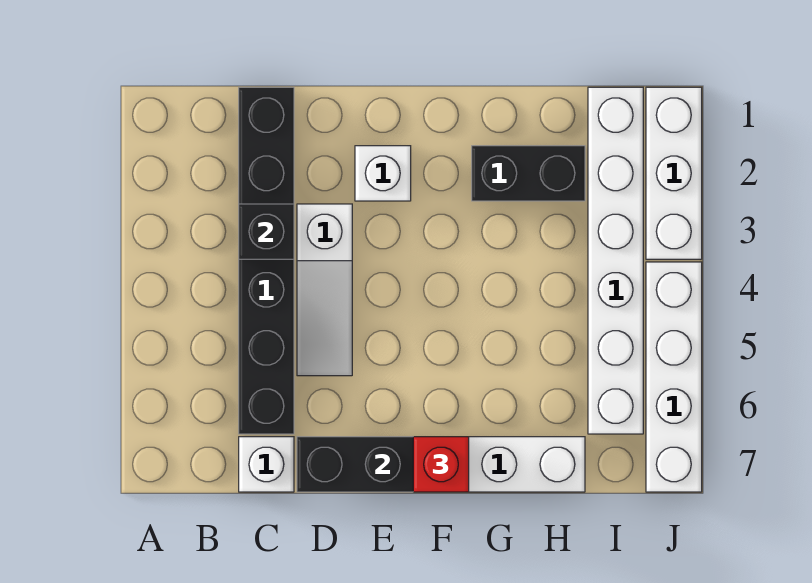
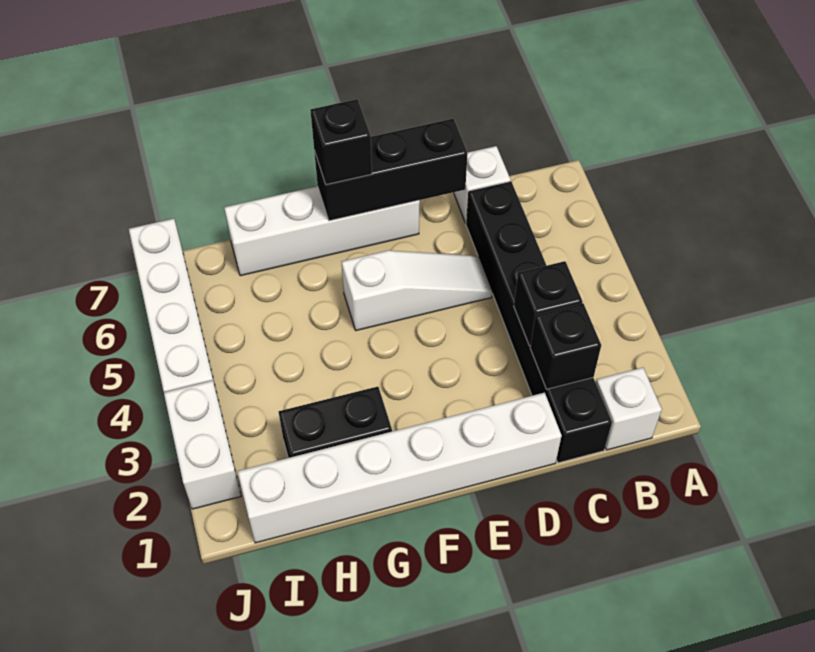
none -> black brick C2 level 2
white slope D3:D5 level 1 top 3 -> white slope D5:F5 level 1 top F
white brick E2 level 1 -> white brick B1 level 1
red brick F7 level 3 -> black brick F7 level 3
white brick I1:I6 level 1 -> white brick D1:I1 level 1
white brick J1:J3 level 1 -> white brick J2:J3 level 1

